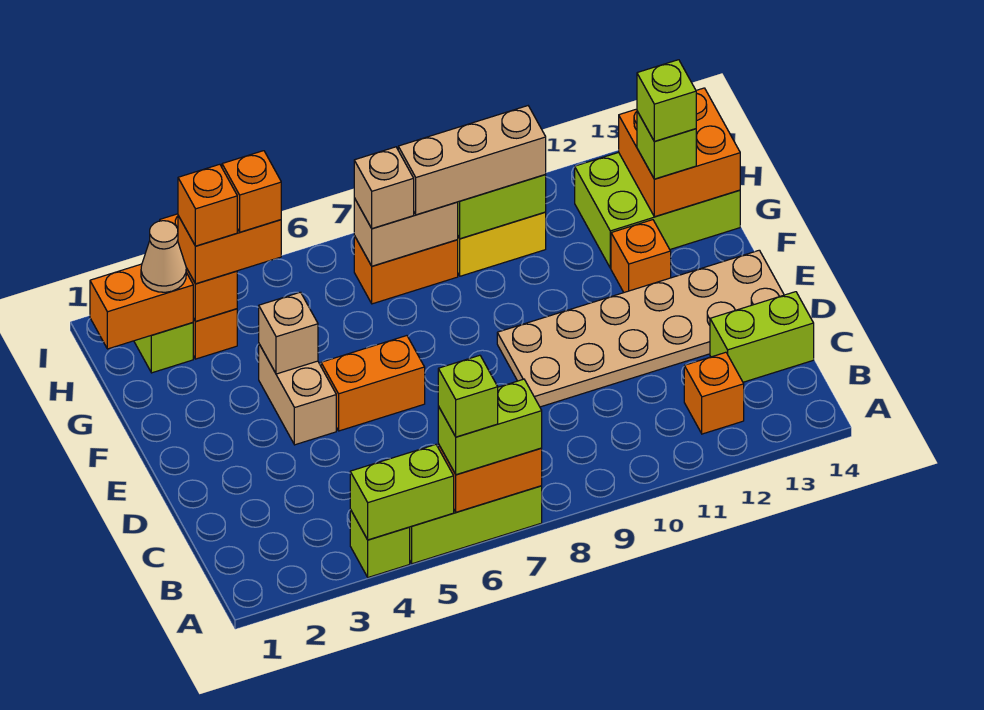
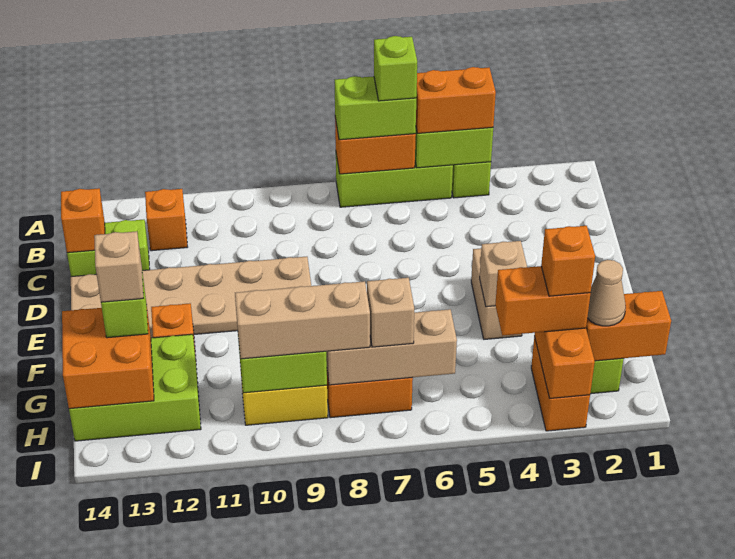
orange brick E5:E6 level 1 -> orange brick A4:A5 level 3
lime brick G13 level 4 -> tan brick G13 level 4
orange brick H4 level 4 -> orange brick C14 level 2
tan brick H7:H8 level 2 -> tan brick H6:H8 level 2

